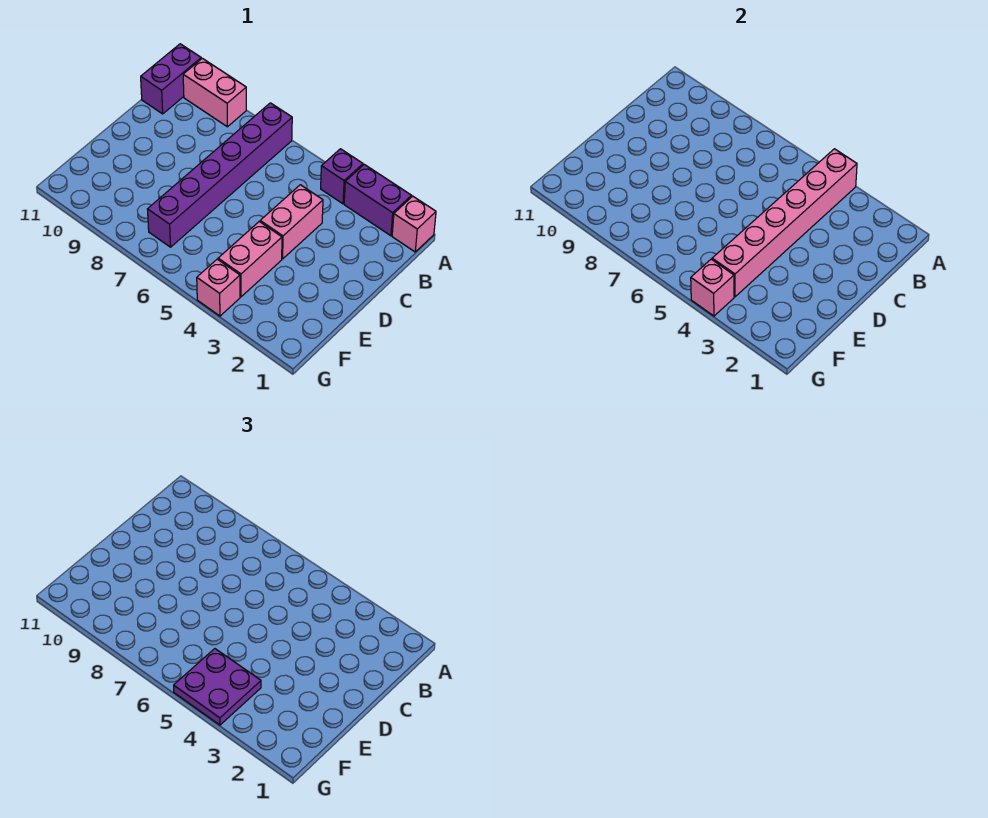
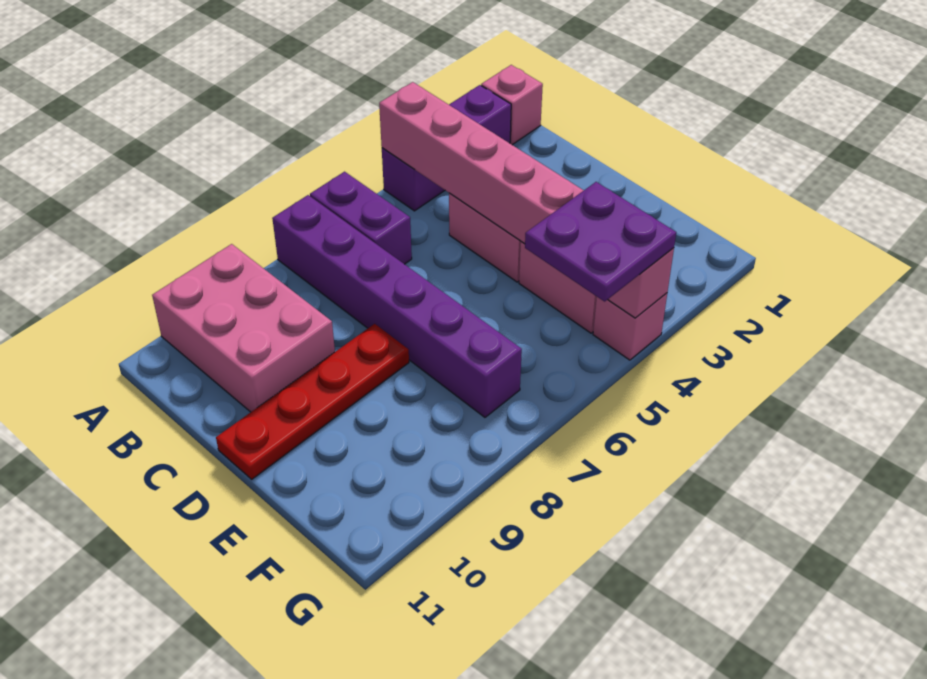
pink brick A9:A10 level 1 -> pink brick A9:C10 level 1
purple brick A11:B11 level 1 -> purple brick A6:B6 level 1
none -> red plate D8:D11 level 1

